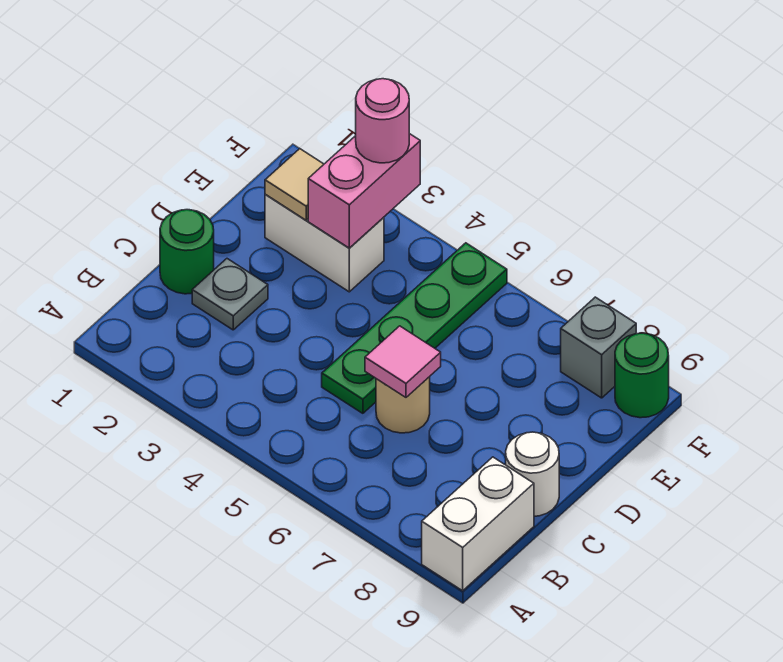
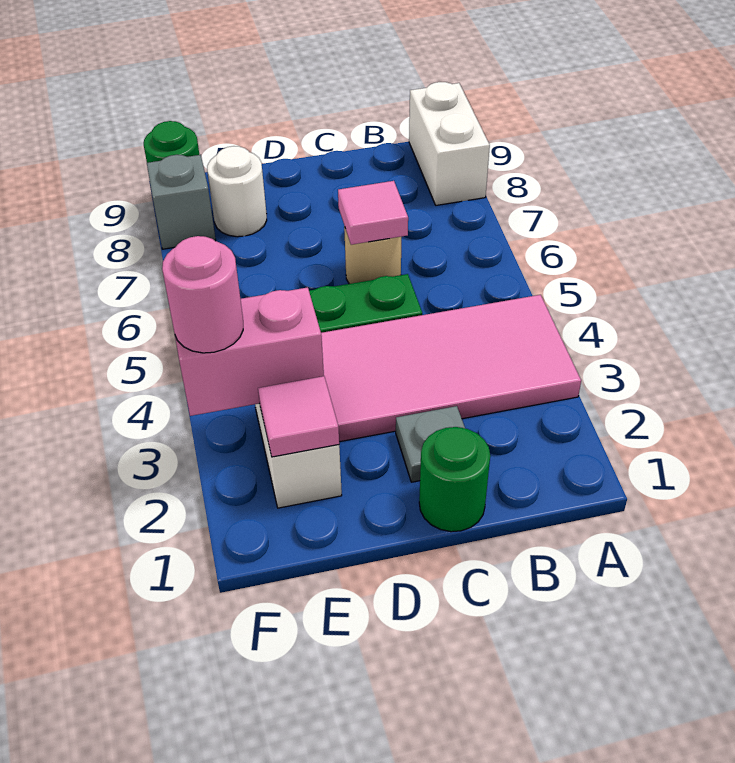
none -> pink tile A3:D4 level 1
white brick A9:B9 level 1 -> white brick A8:A9 level 1
white round brick C9 level 1 -> white round brick E8 level 1
tan tile E2 level 2 -> pink tile E2 level 2

